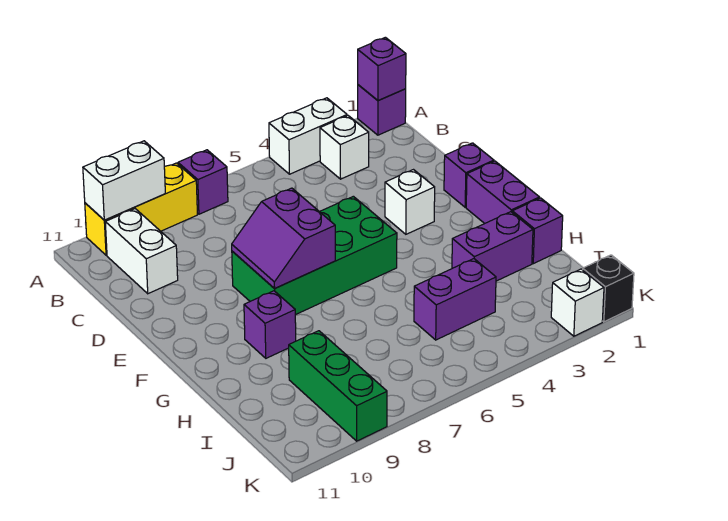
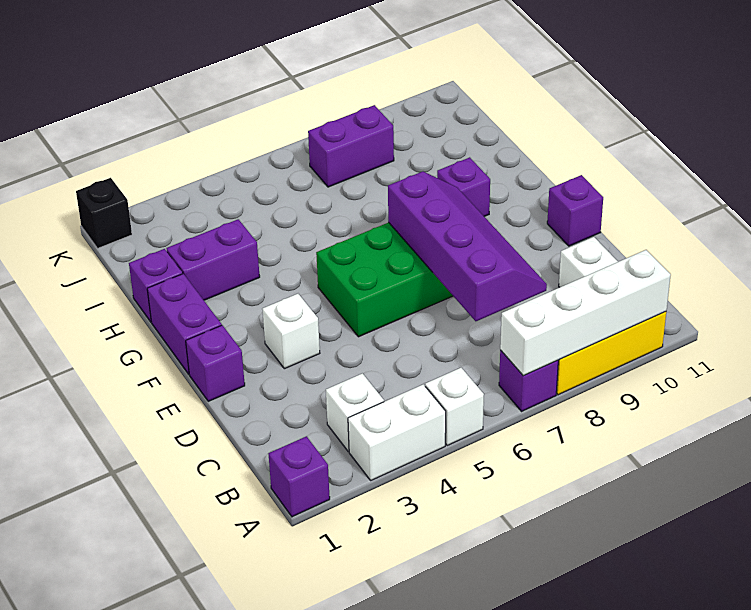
purple brick A1 level 2 -> purple brick E11 level 1
white brick A9:A10 level 2 -> white brick A7:A10 level 2
purple slope E7:F8 level 2 top 7 -> purple slope C7:F8 level 2 top 7
purple brick I4:I5 level 1 -> purple brick J7:J8 level 1
green brick I9:K9 level 1 -> none
white brick K2 level 1 -> white brick A5 level 1

